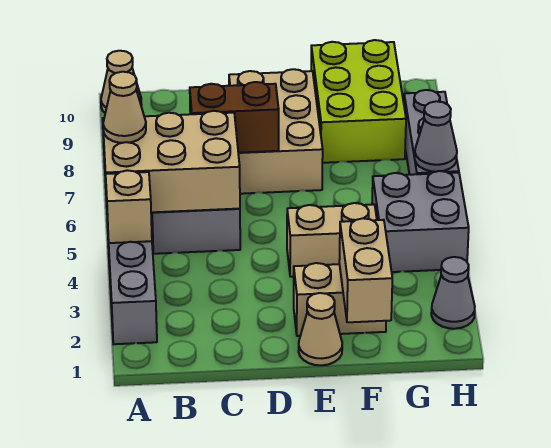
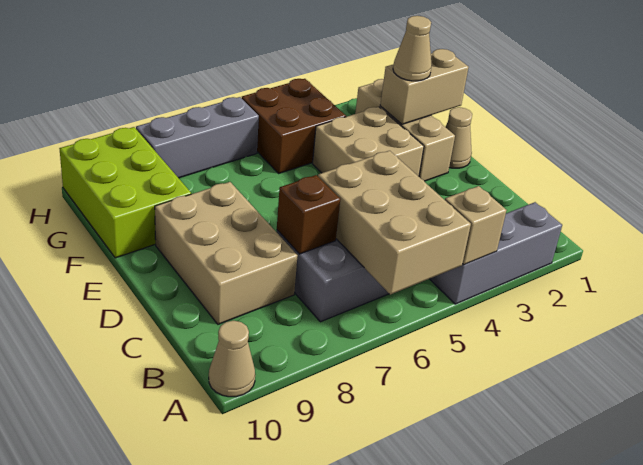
tan cone A6 level 3 -> tan cone F2 level 3
brown brick C7:D7 level 2 -> brown brick C7 level 2
tan brick D7:E9 level 1 -> tan brick C8:E9 level 1
tan brick E2:F2 level 1 -> tan brick E2:G2 level 1
tan brick E4:F4 level 1 -> tan brick E3:F4 level 1
lime brick F8:G10 level 1 -> lime brick F9:H10 level 1
grey brick G4:H5 level 1 -> brown brick G4:H5 level 1
grey cone H2 level 1 -> none
grey cone H6 level 2 -> none

